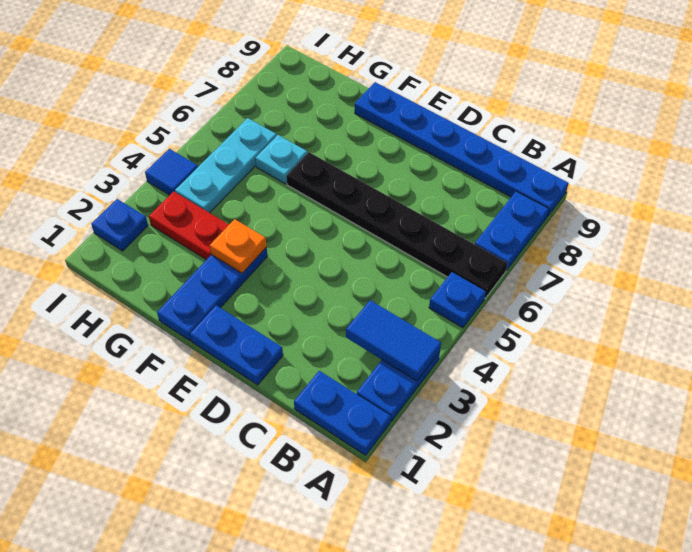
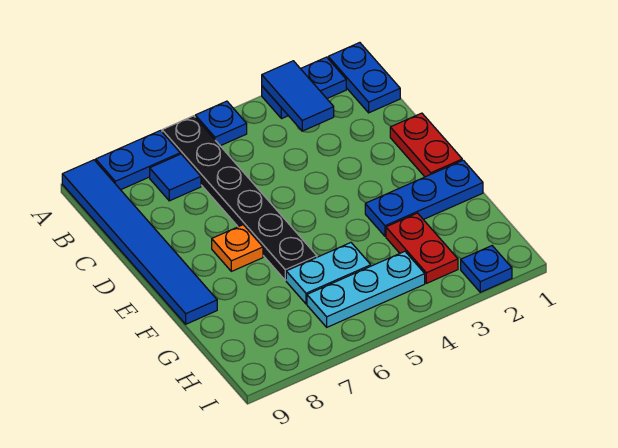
blue plate A9:F9 level 1 -> blue tile A9:F9 level 1
blue plate D1:E1 level 1 -> red plate D1:E1 level 1
orange plate F3 level 2 -> orange plate E7 level 1
cyan plate G6 level 1 -> cyan plate G5:G6 level 1
blue tile I4 level 1 -> blue tile B7 level 1

